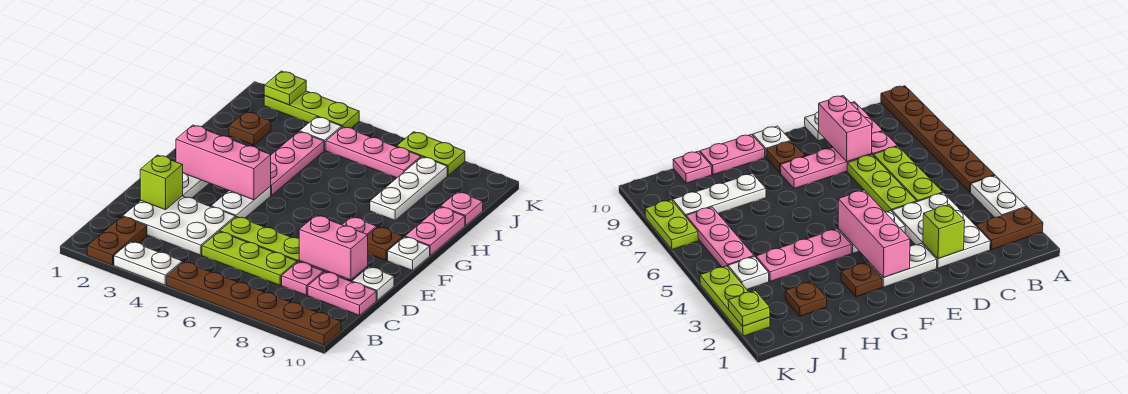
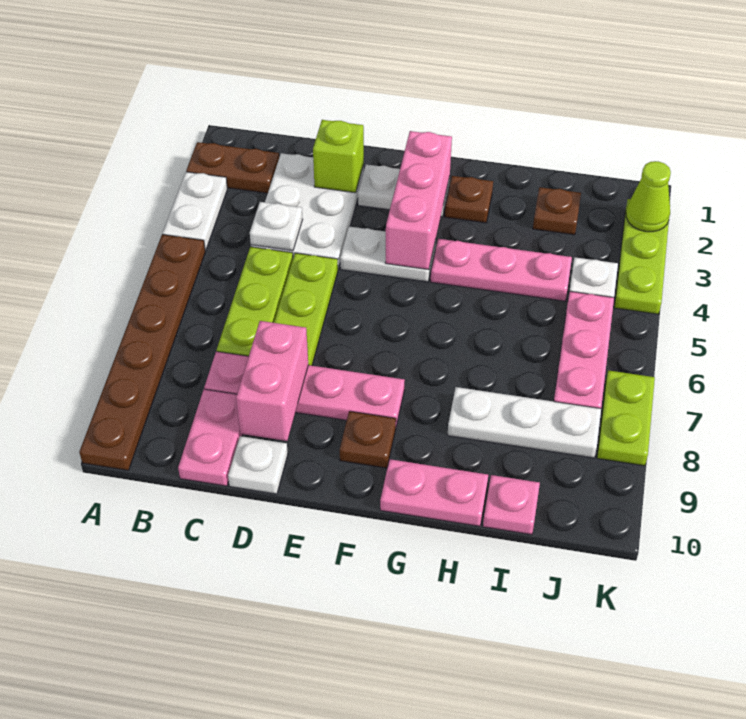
white plate F10 level 1 -> white plate C4 level 2
lime plate K2 level 2 -> lime cone K2 level 2

